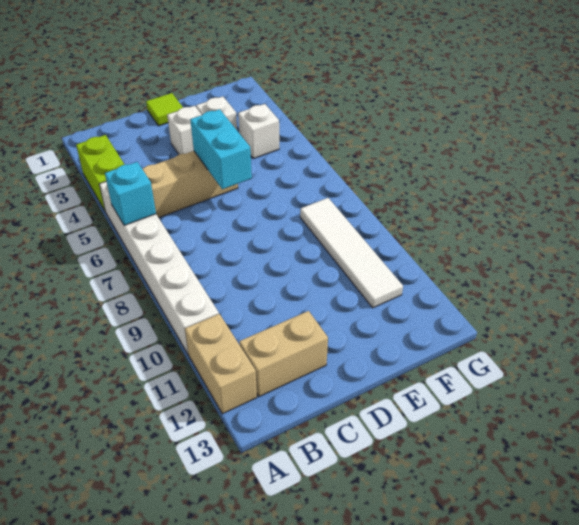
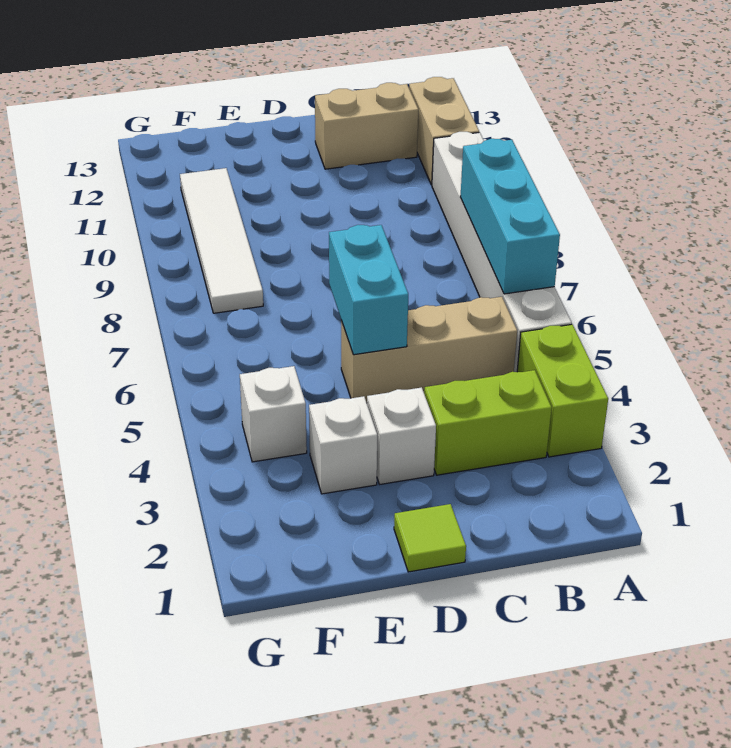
cyan brick A6 level 2 -> cyan brick A6:A8 level 2
none -> lime brick B3:C3 level 1

